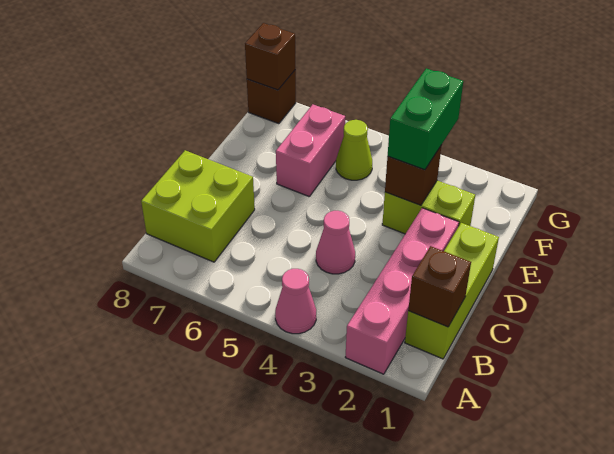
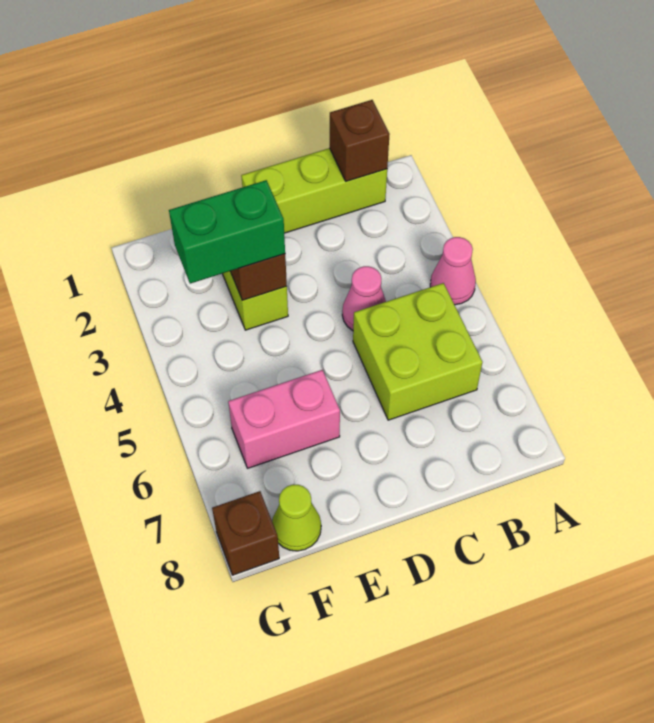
pink brick A2:D2 level 1 -> none
lime brick B7:C8 level 1 -> lime brick B5:C6 level 1
lime cone F5 level 1 -> lime cone F8 level 1
brown brick G8 level 2 -> none

